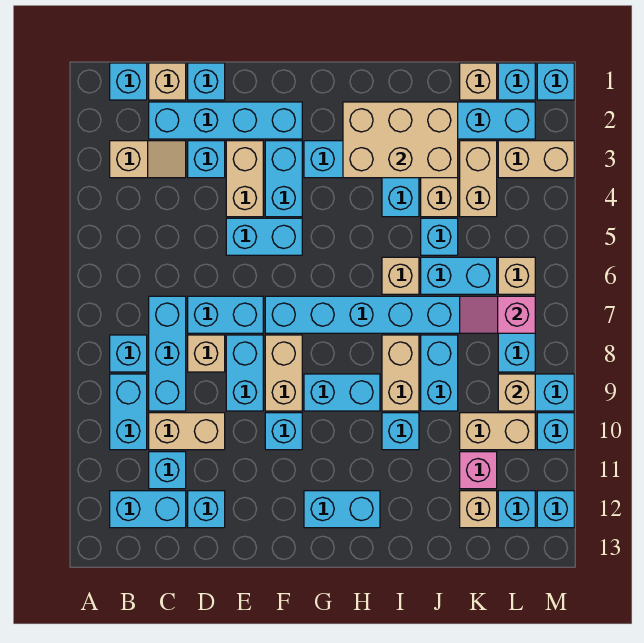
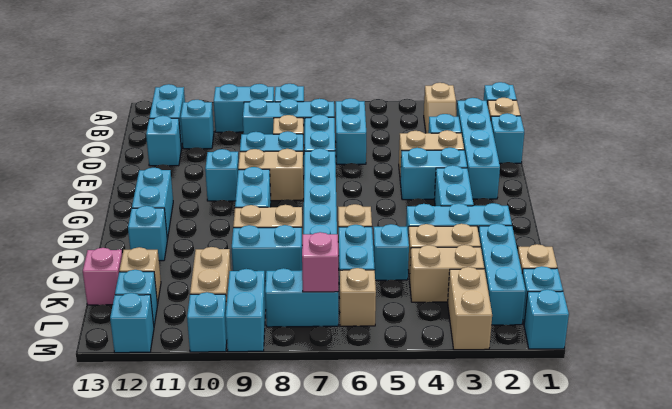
tan brick C10:D10 level 1 -> none
cyan brick E5:F5 level 1 -> cyan brick C6:D6 level 1
tan brick H2:J3 level 2 -> none
cyan brick I10 level 1 -> cyan brick I12 level 1
pink brick K11 level 1 -> pink brick K13 level 1
tan brick L9 level 2 -> none

